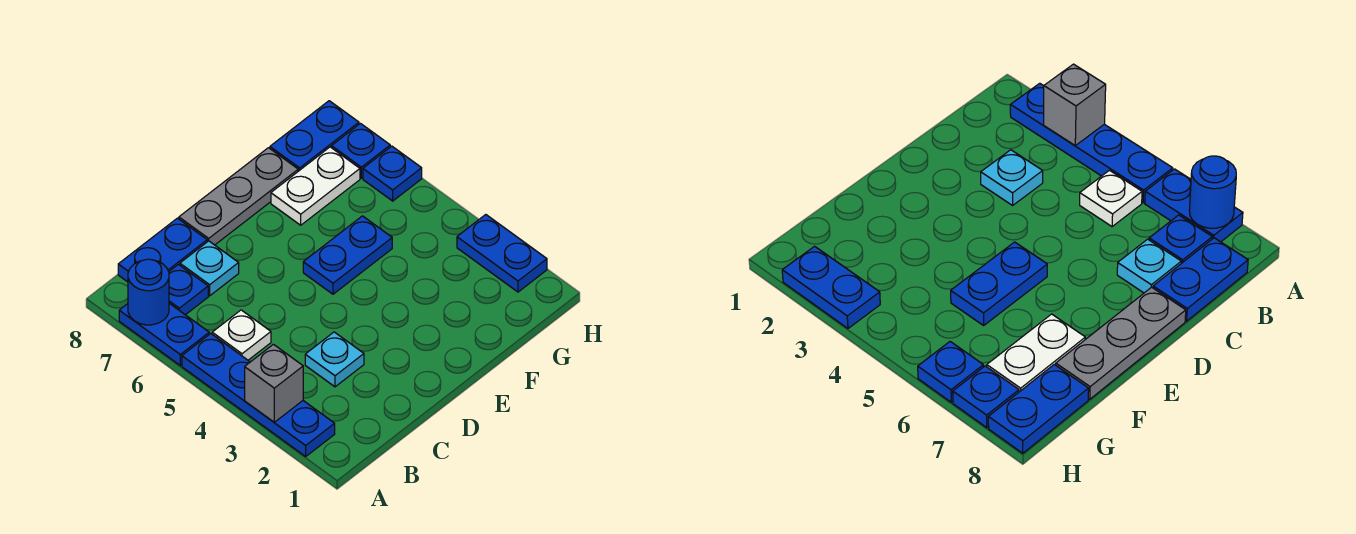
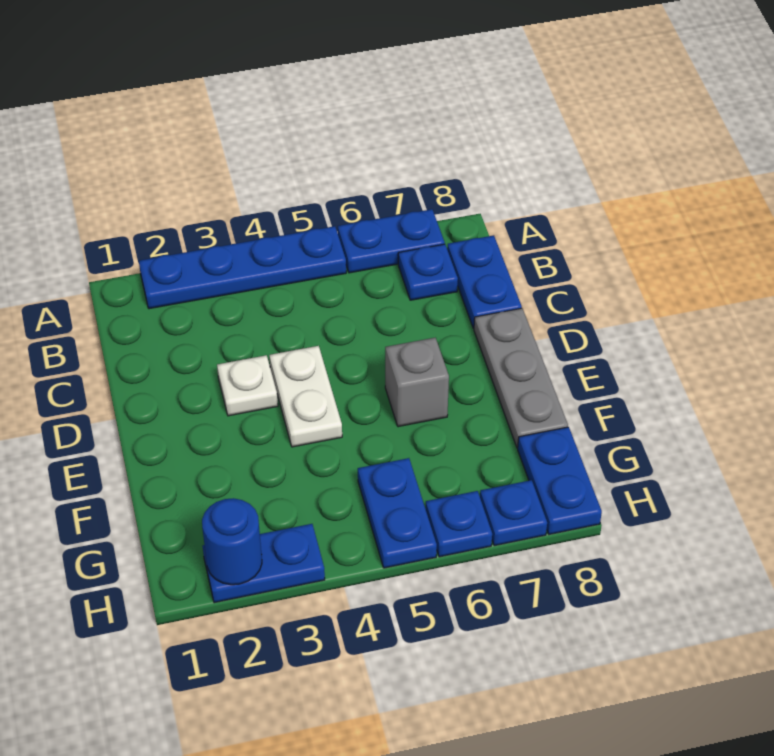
grey brick A3 level 2 -> grey brick E6 level 1
blue round brick A7 level 2 -> blue round brick H2 level 2
white plate B5 level 1 -> white plate D3 level 1
cyan plate C3 level 1 -> none
cyan plate C7 level 1 -> none
blue plate E5:F5 level 1 -> blue plate G5:H5 level 1
white plate F7:G7 level 1 -> white plate D4:E4 level 1

